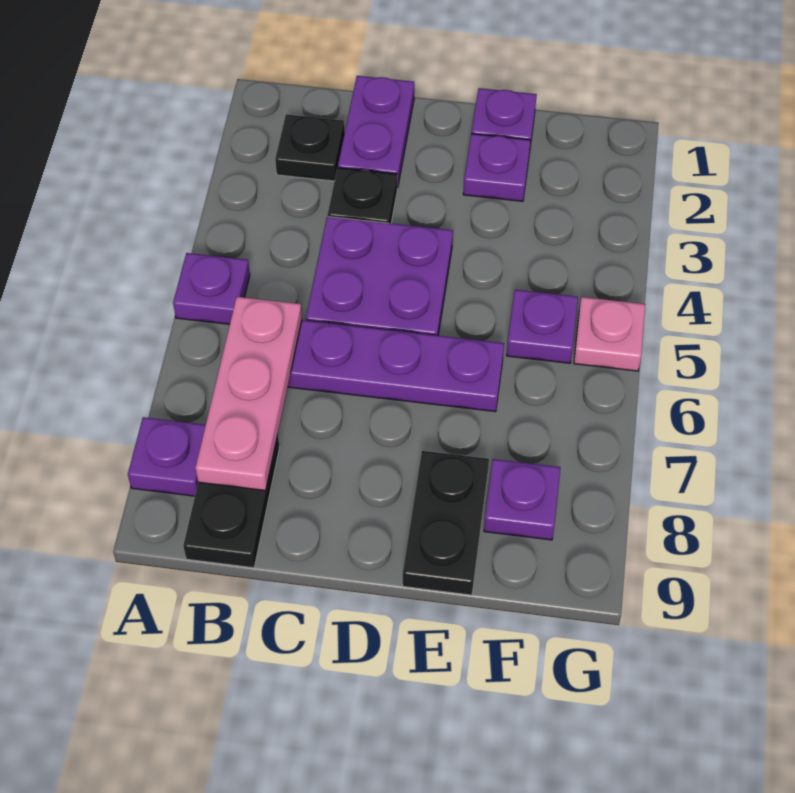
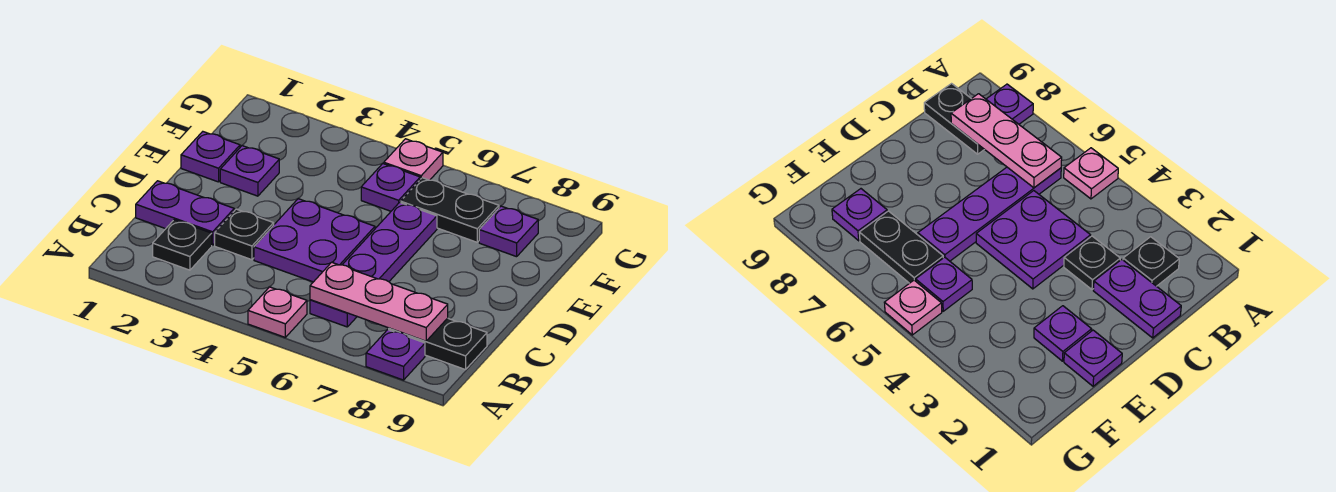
purple plate A5 level 1 -> pink plate A5 level 1
black plate E8:E9 level 1 -> black plate F6:F7 level 1

